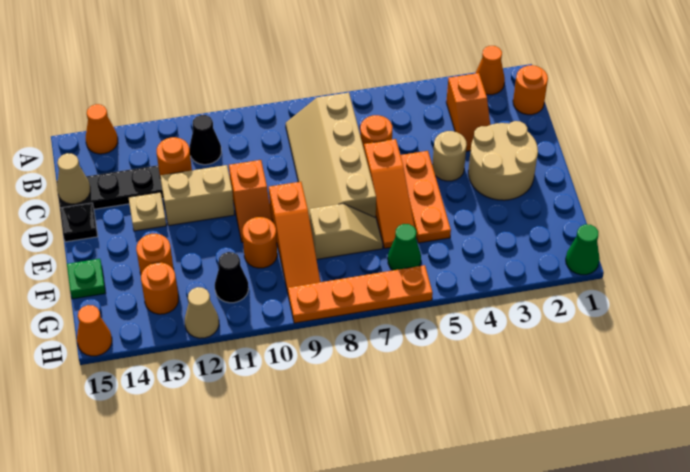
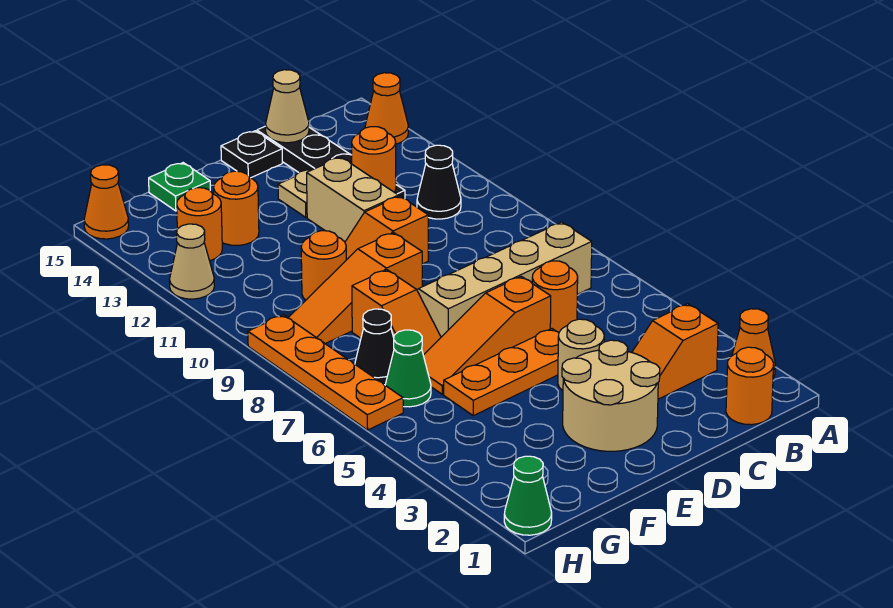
tan slope F7:F8 level 1 top 8 -> orange slope F7:F8 level 1 top 8
black cone G11 level 1 -> black cone G7 level 1

